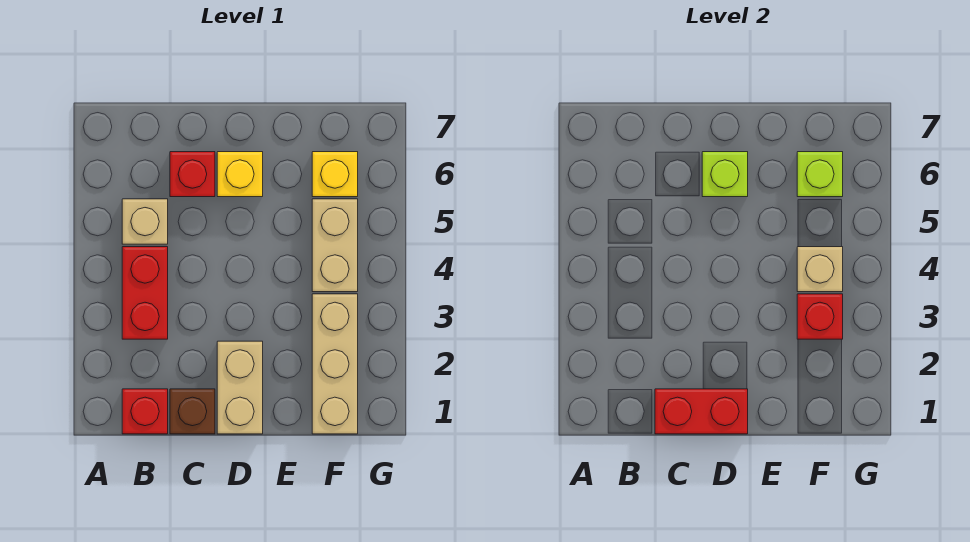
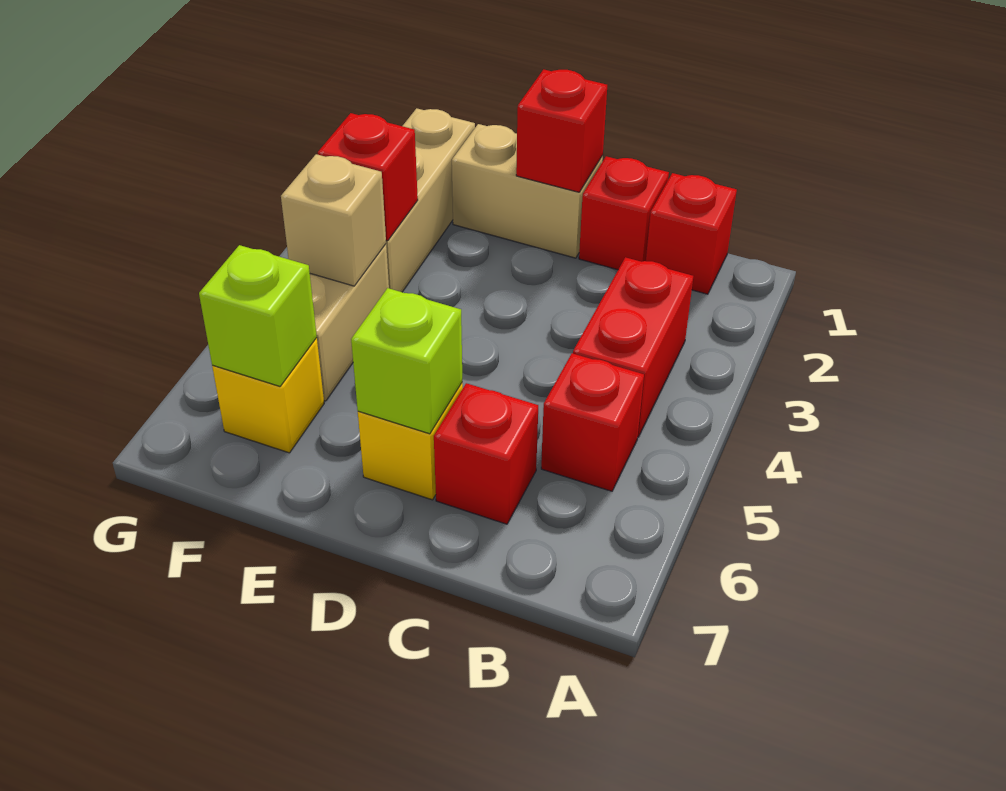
tan brick B5 level 1 -> red brick B5 level 1
brown brick C1 level 1 -> red brick C1 level 1
red brick C1:D1 level 2 -> red brick D1 level 2
tan brick D1:D2 level 1 -> tan brick D1:E1 level 1

